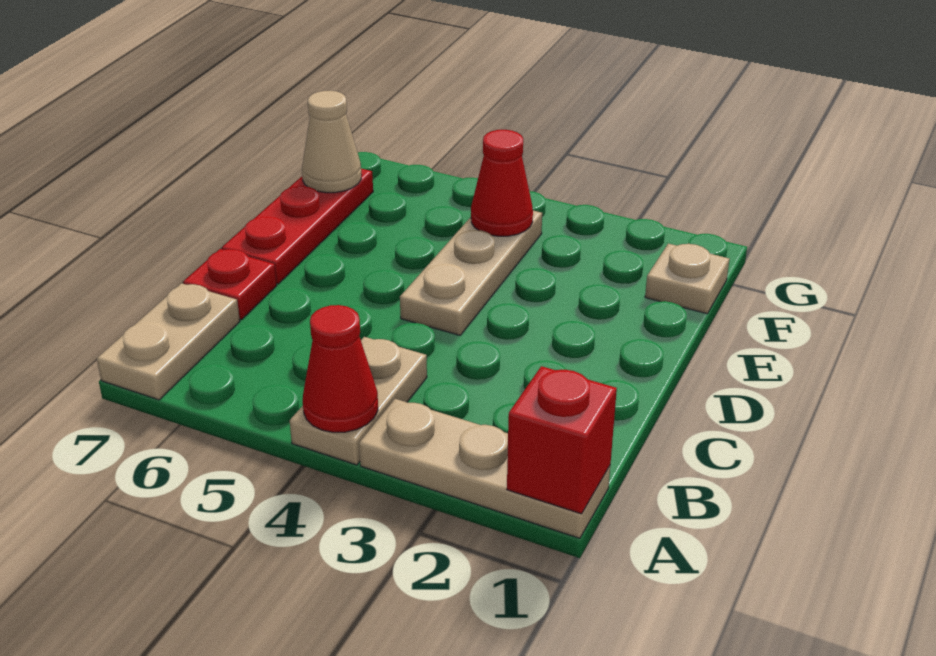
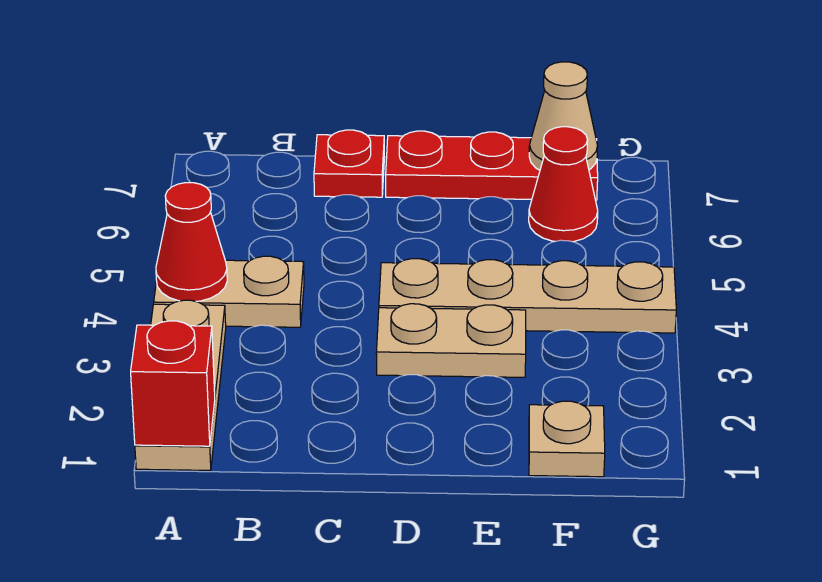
tan plate A7:B7 level 1 -> tan plate D3:E3 level 1
tan plate D4:F4 level 1 -> tan plate D4:G4 level 1
red cone F4 level 2 -> red cone F6 level 1

